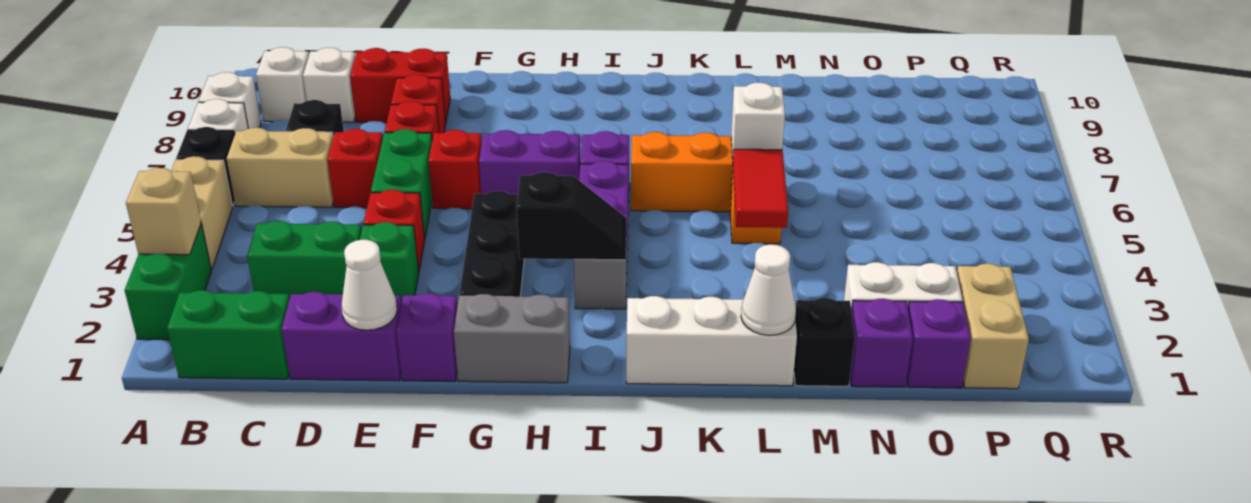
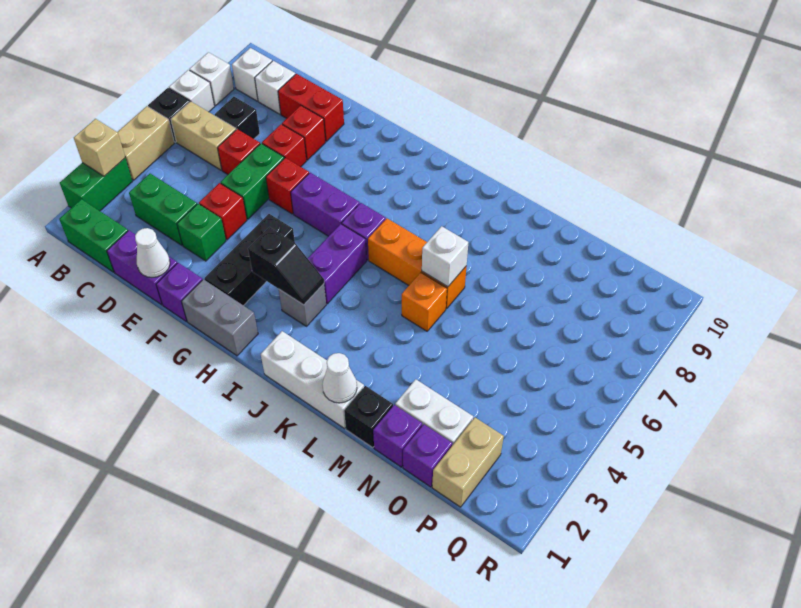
red tile L4:L5 level 2 -> none

